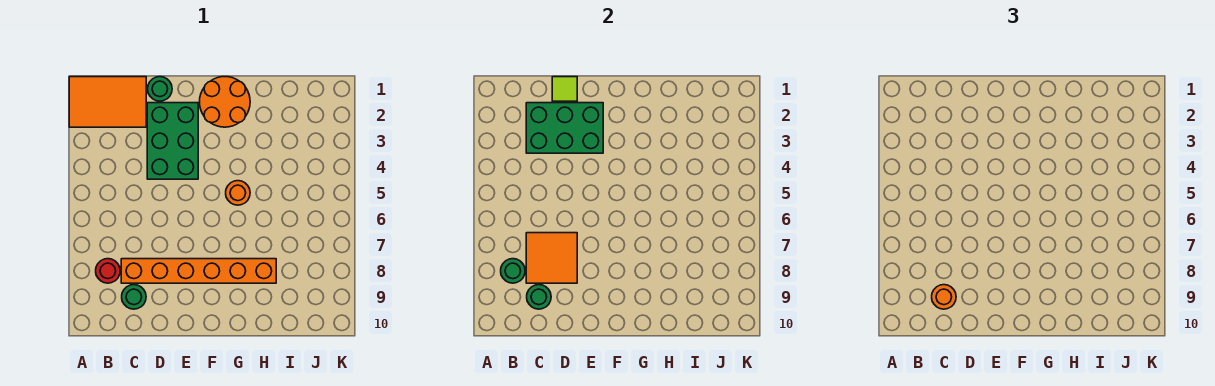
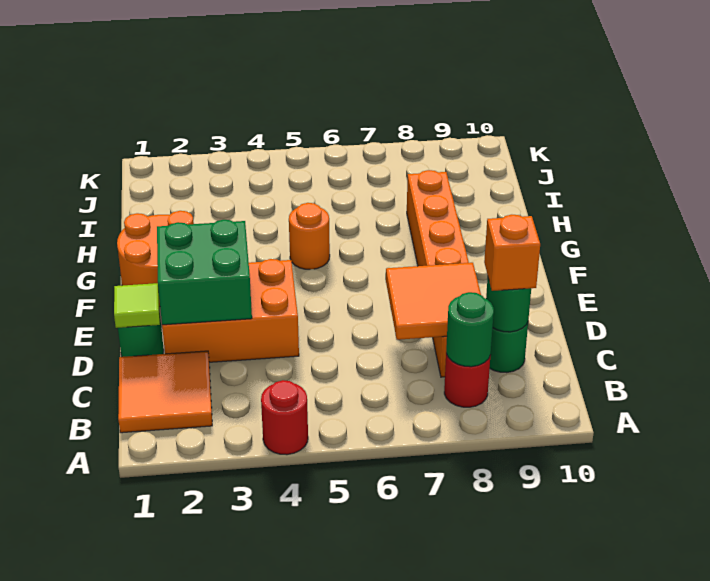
orange tile A1:C2 level 1 -> orange tile B1:C2 level 1
none -> red round brick A4 level 1
green brick C2:E3 level 2 -> green brick D2:E3 level 2
orange round brick C9 level 3 -> orange brick C9 level 3
green brick D2:E4 level 1 -> orange brick D2:E4 level 1

